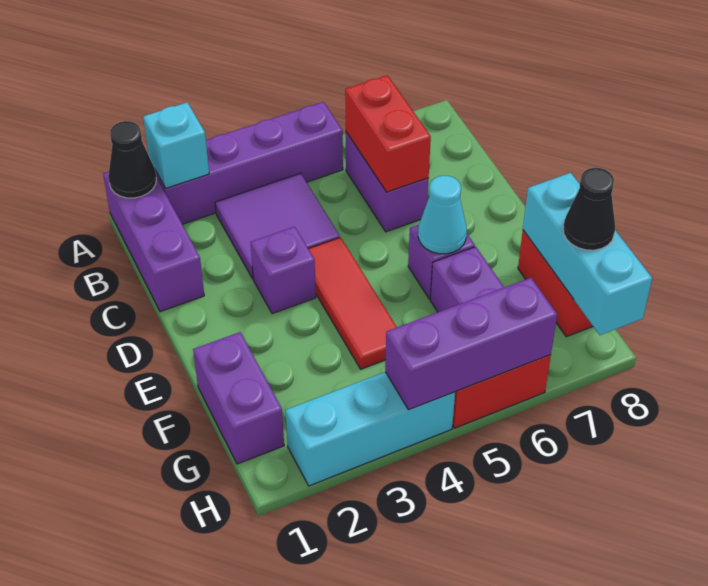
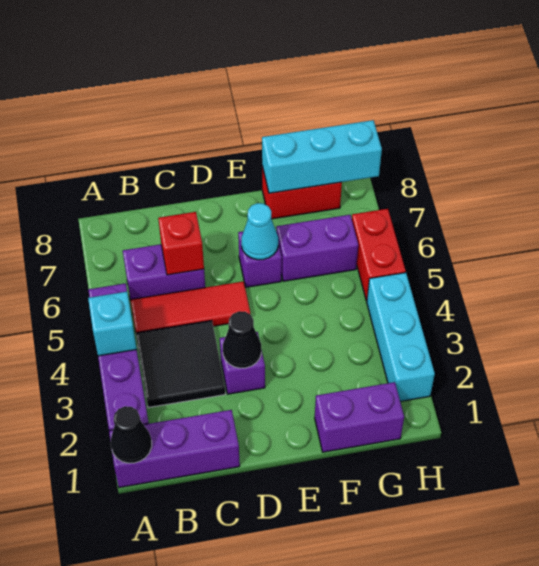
cyan brick A2 level 2 -> cyan brick A4 level 2
purple tile B3:C4 level 1 -> black tile B3:C4 level 1
red brick B6:C6 level 2 -> red brick C6 level 2
red tile D4:F4 level 1 -> red tile B5:D5 level 1
black cone G8 level 3 -> black cone D3 level 2
purple brick H4:H6 level 2 -> none

